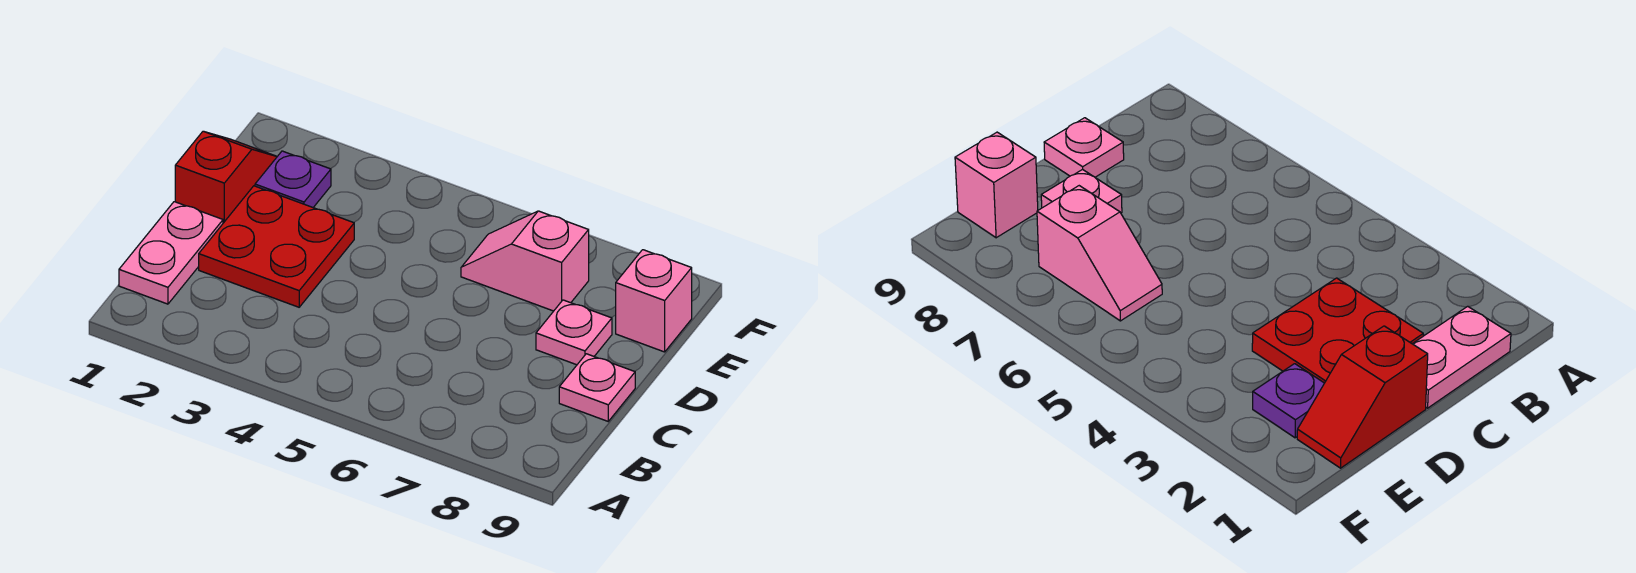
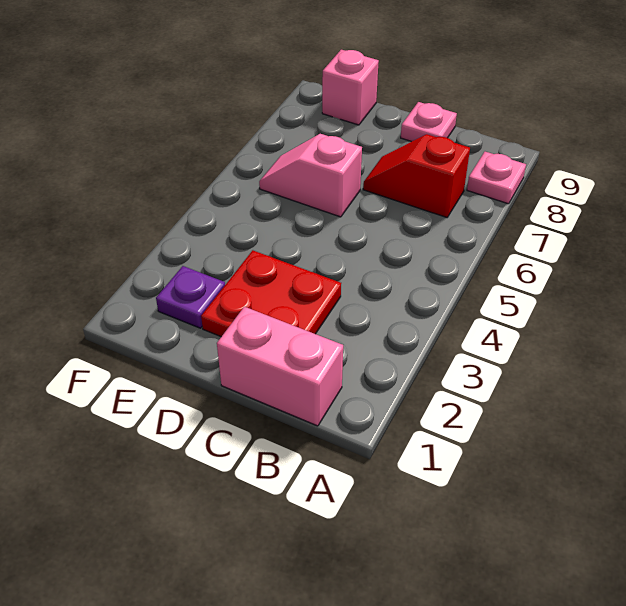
pink plate B1:C1 level 1 -> pink brick B1:C1 level 1
red slope D1:E1 level 1 top D -> red slope B7:C7 level 1 top B
pink plate D8 level 1 -> pink plate A8 level 1
pink slope E6:E7 level 1 top 7 -> pink slope D6:E6 level 1 top D

